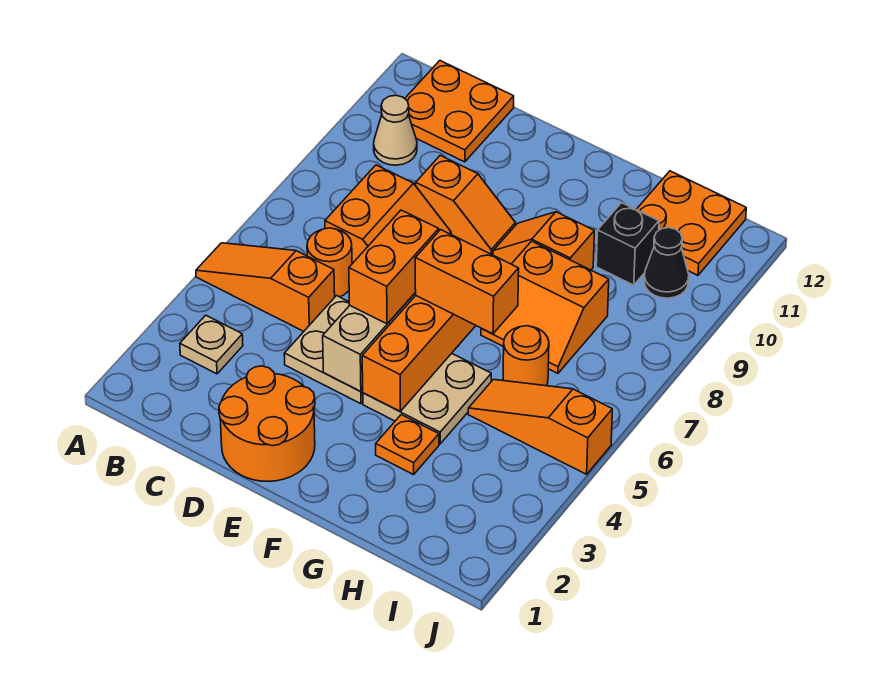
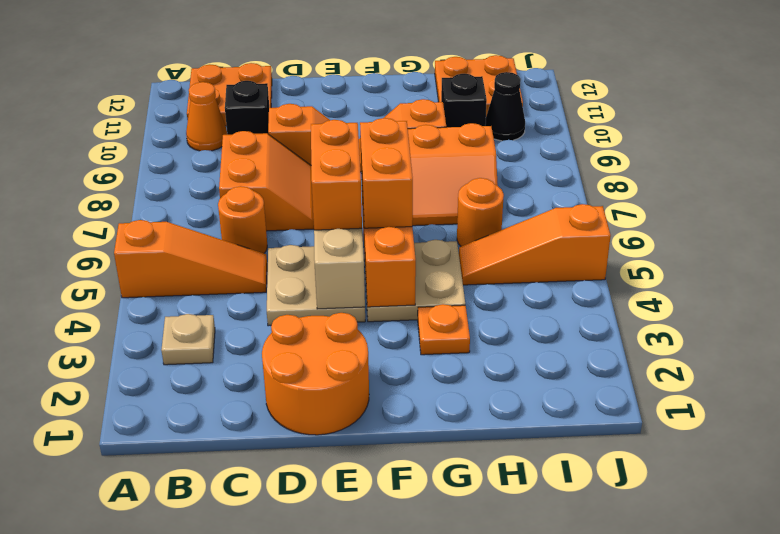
orange slope A5:C5 level 1 top C -> orange slope A5:C5 level 1 top A
tan cone B10 level 1 -> orange cone B10 level 1
none -> black brick C10 level 1
orange brick F6:G6 level 3 -> orange brick F5:F6 level 3

